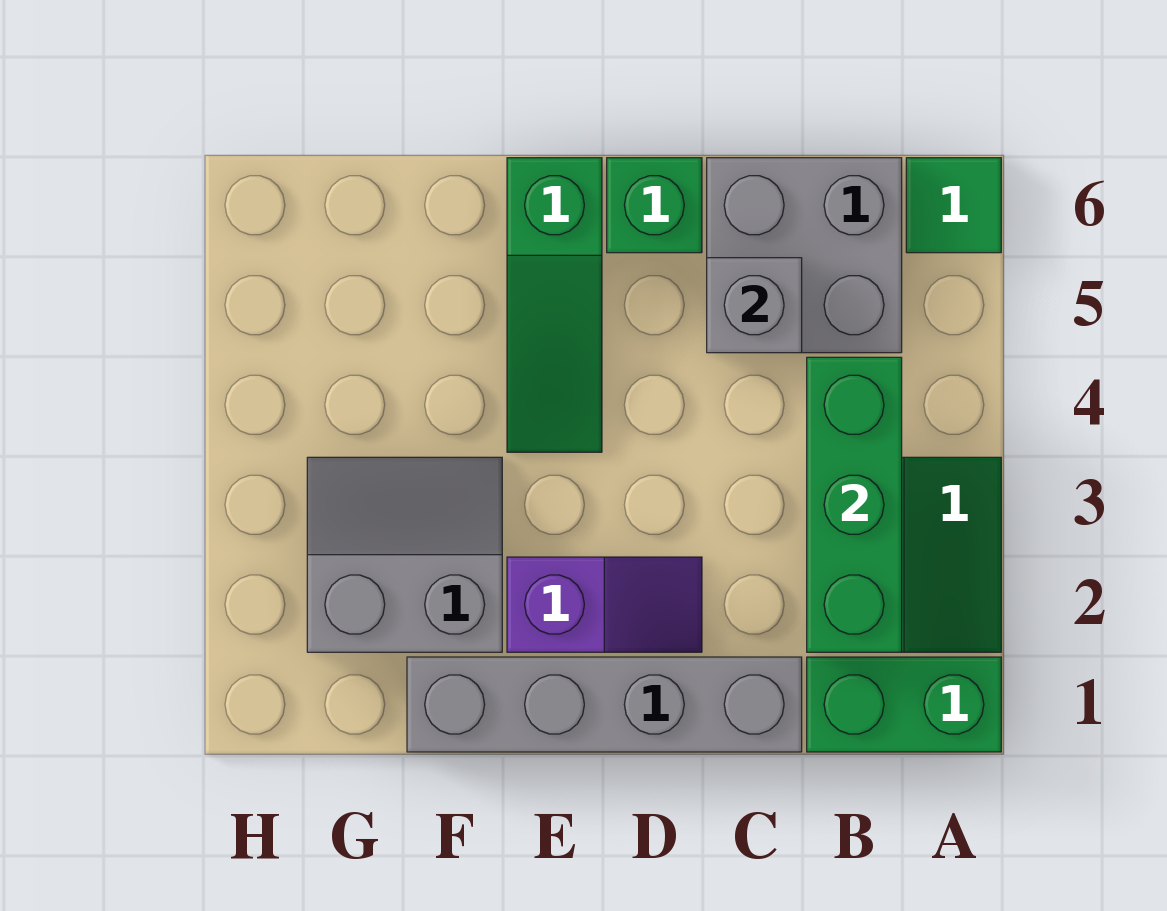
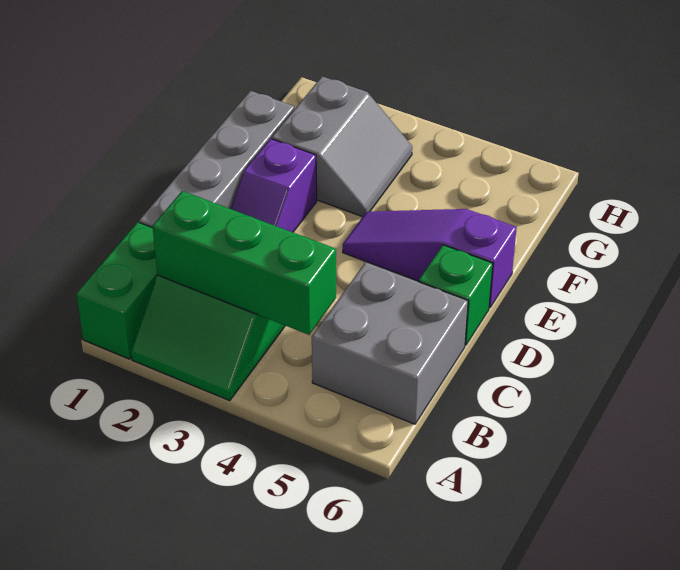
green tile A6 level 1 -> none
grey brick C5 level 2 -> none
green slope E4:E6 level 1 top 6 -> purple slope E4:E6 level 1 top 6

